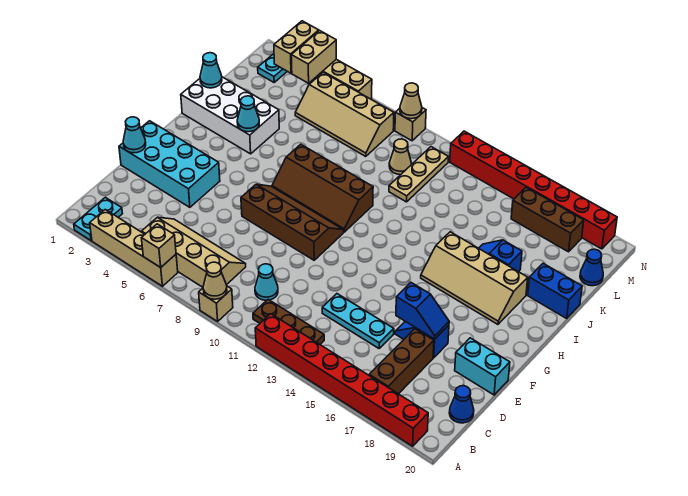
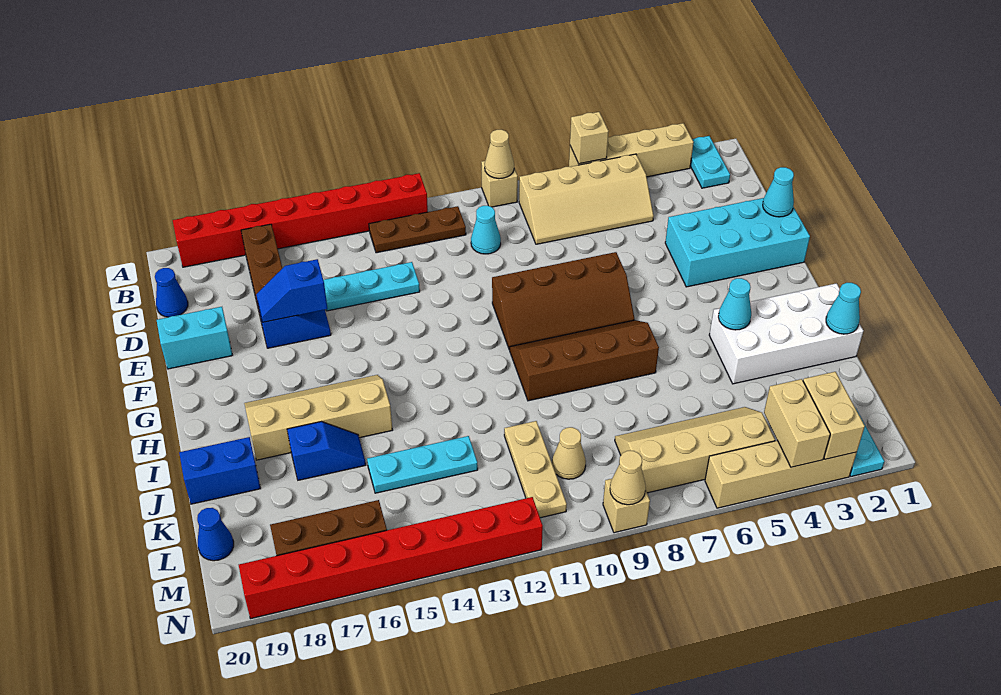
none -> cyan plate K13:K15 level 1

